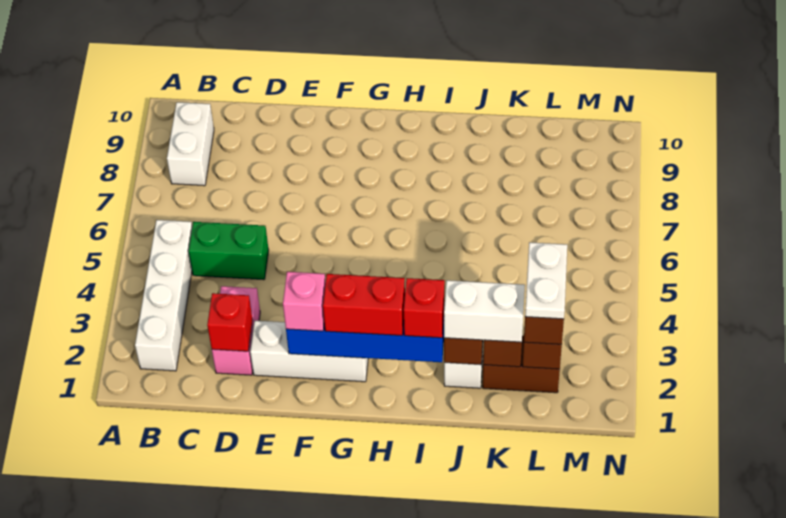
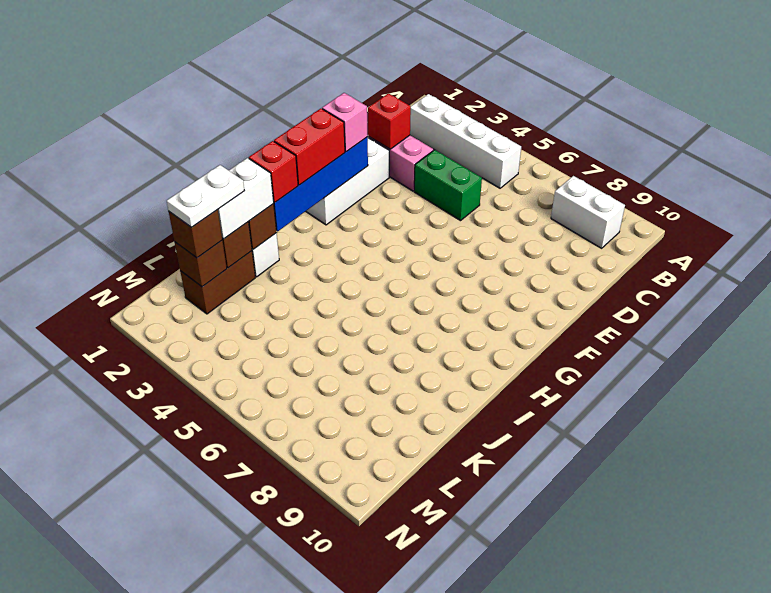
green brick C5:D5 level 1 -> green brick D4:D5 level 1
white plate L2:L3 level 4 -> white plate K2:L2 level 4

